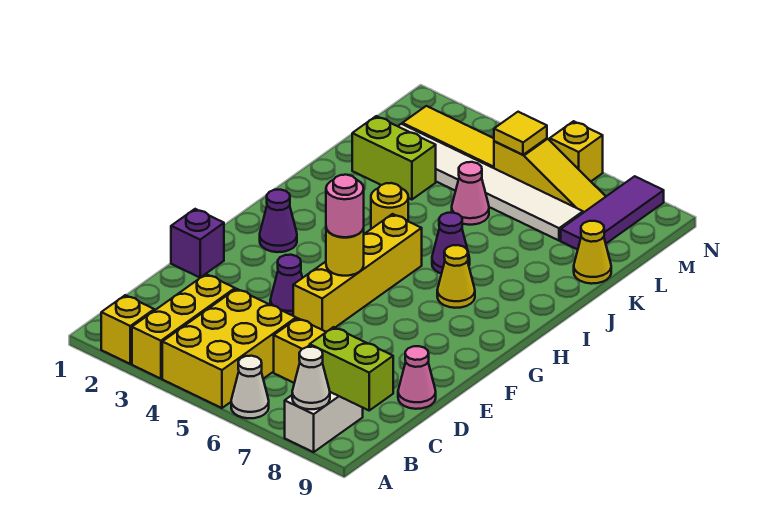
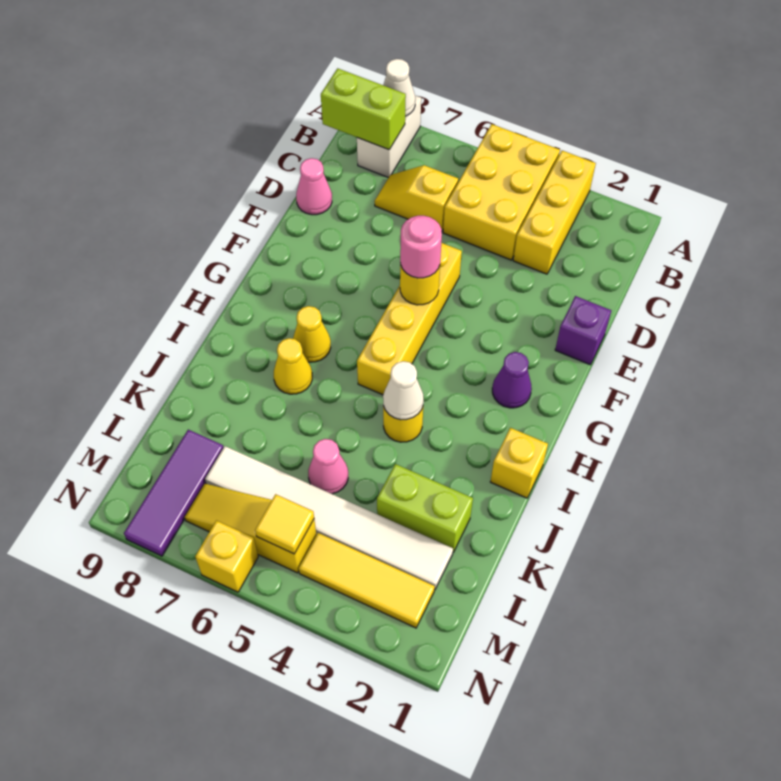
yellow brick A2 level 1 -> yellow brick I1 level 1
white cone A6 level 1 -> white cone I4 level 2
purple cone E4 level 1 -> none
purple cone I6 level 1 -> none
yellow cone K9 level 1 -> yellow cone I7 level 1

